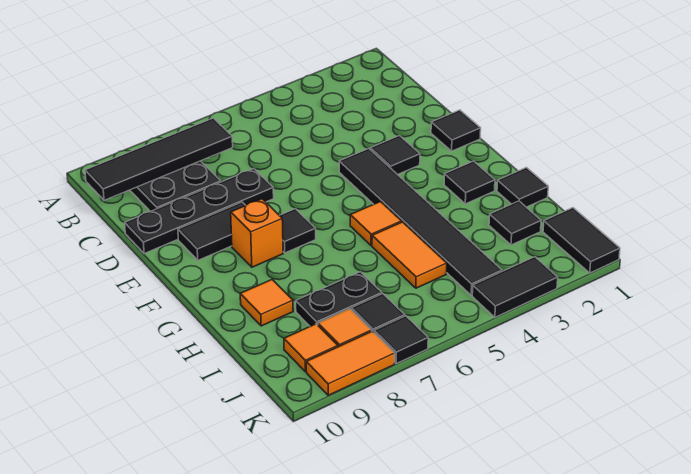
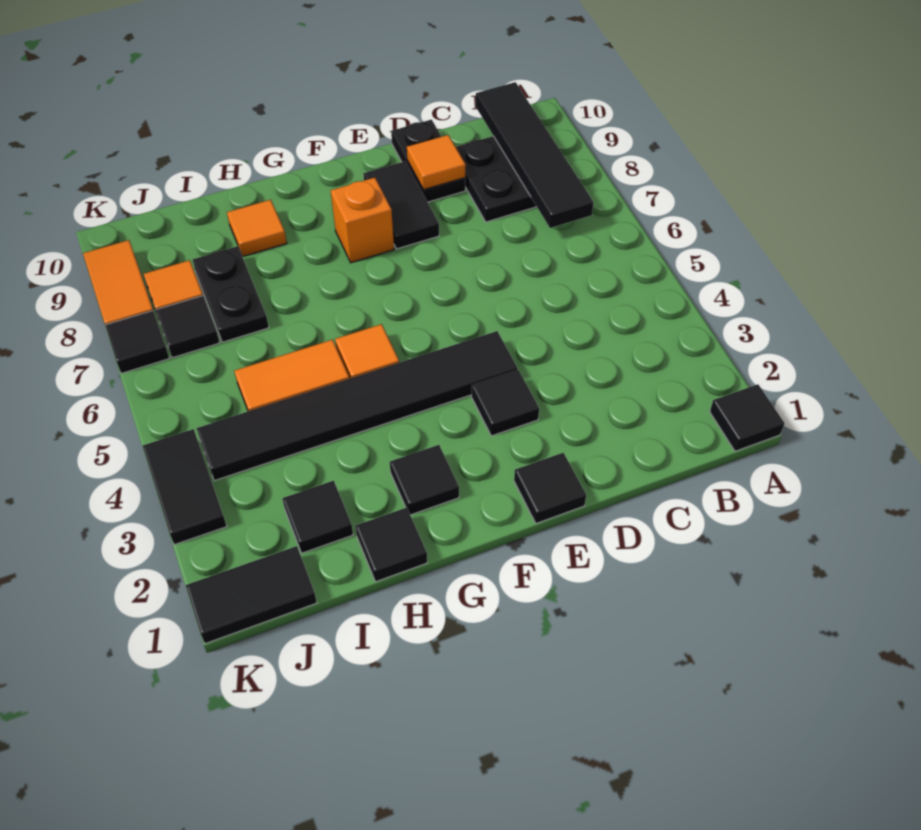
black plate D7:D10 level 1 -> black plate D9:D10 level 1
black tile F7 level 1 -> black tile A1 level 1
orange tile J9 level 1 -> orange tile D9 level 2

